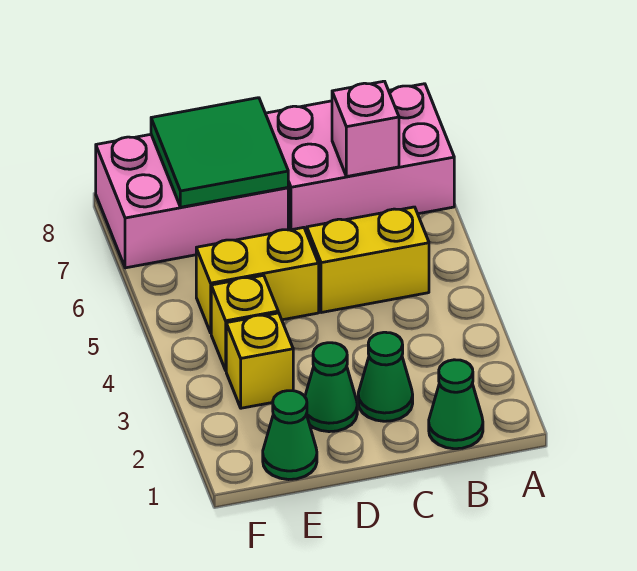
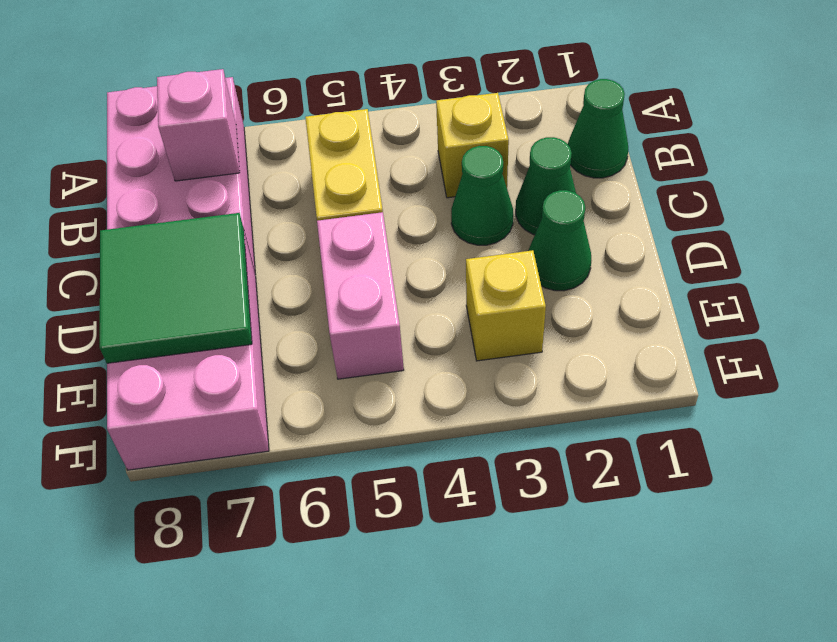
yellow brick D5:E5 level 1 -> pink brick D5:E5 level 1
green cone E1 level 1 -> green cone C3 level 1
yellow brick E4 level 1 -> yellow brick B3 level 1

